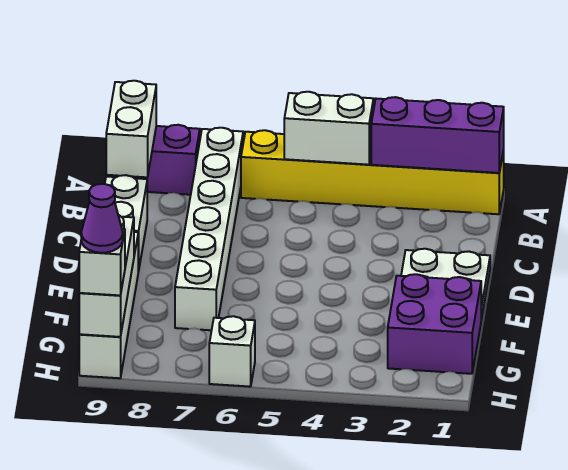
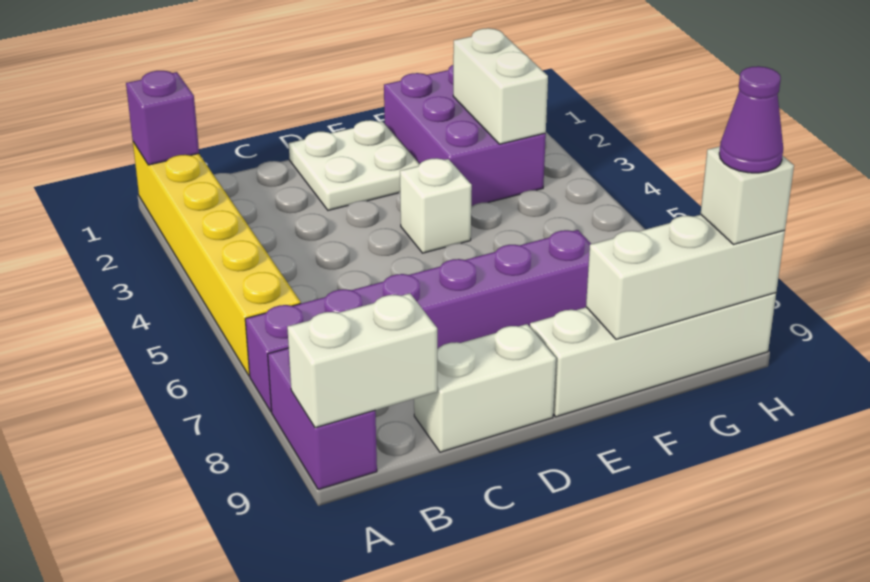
purple brick A1:A3 level 2 -> purple brick A1 level 2
white brick A4:A5 level 2 -> white brick G2:G3 level 2
white brick A7:F7 level 1 -> purple brick A7:F7 level 1
purple brick F1:G2 level 1 -> purple brick F1:G3 level 1
white brick H6 level 1 -> white brick E4 level 1

